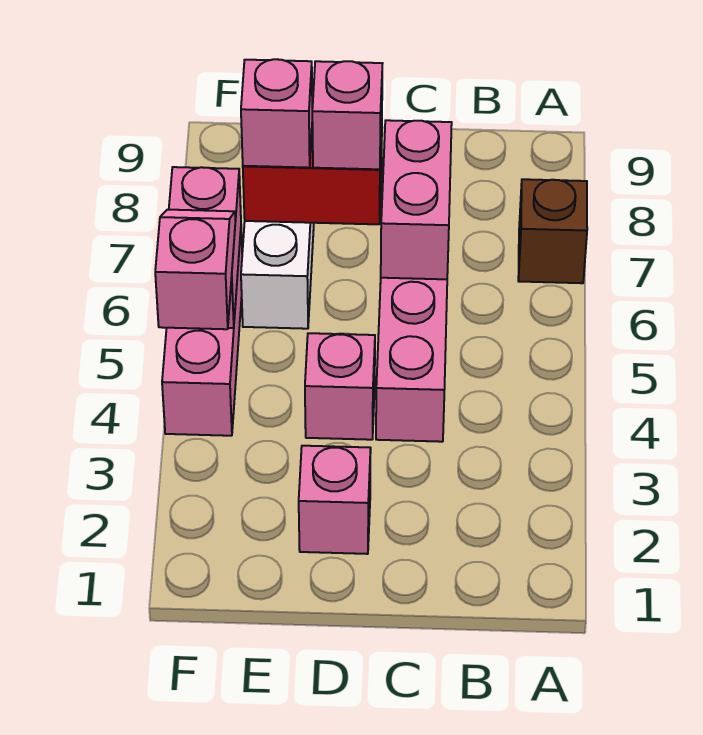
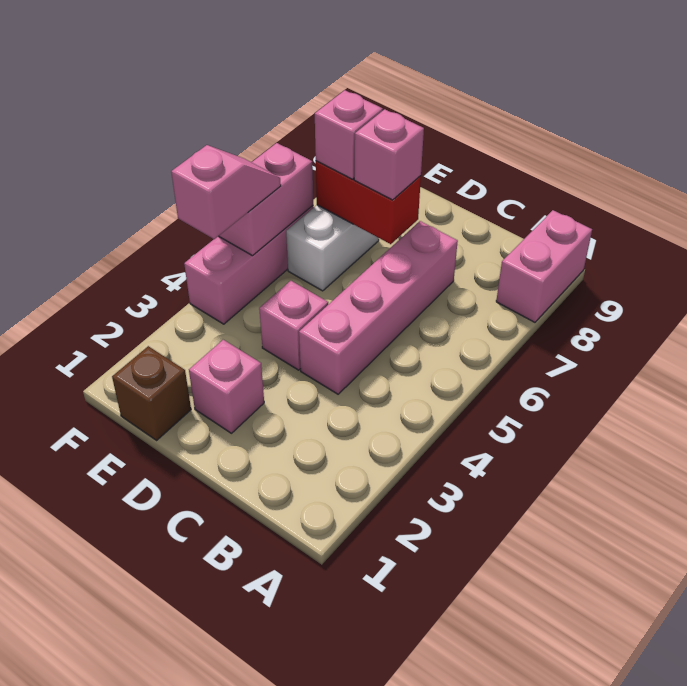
brown brick A7 level 1 -> brown brick E1 level 1
pink brick C6:C7 level 2 -> pink brick A8:A9 level 1

